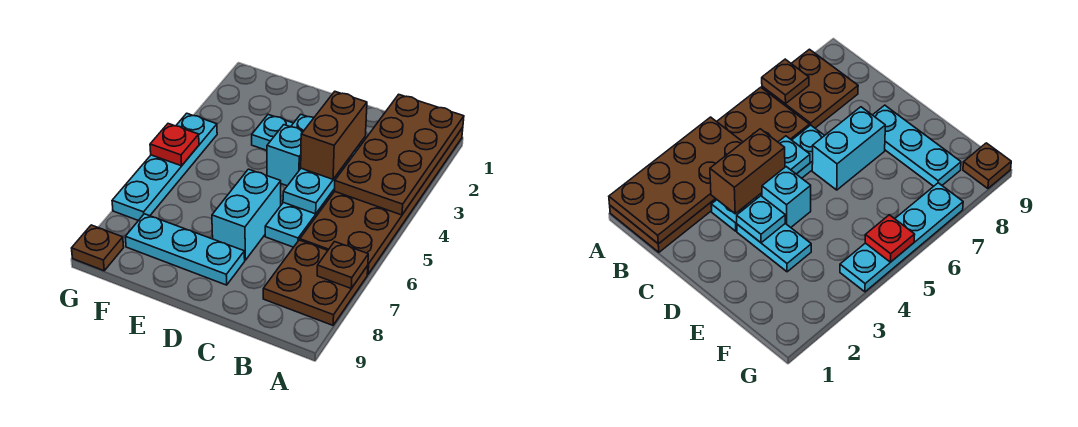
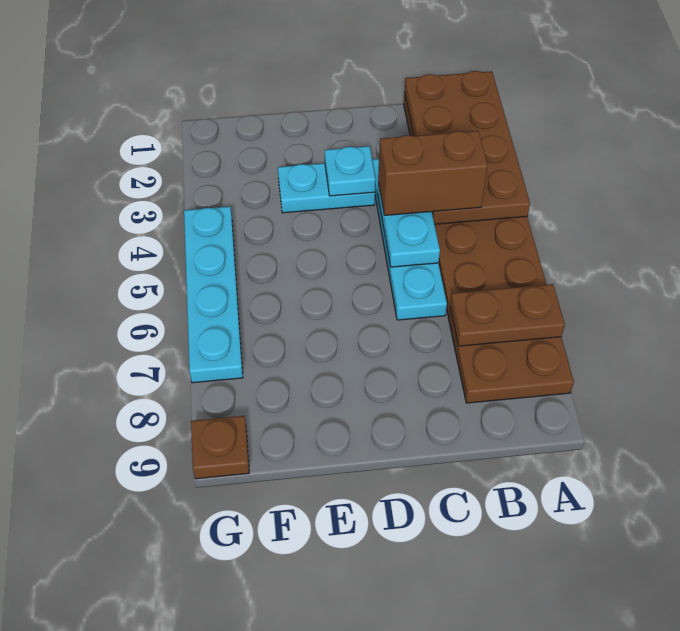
brown plate A7 level 2 -> brown plate A7:B7 level 2
brown brick C3:C4 level 3 -> brown brick B4:C4 level 3
cyan brick D4 level 1 -> none
cyan brick D6:D7 level 1 -> none
cyan plate D8:F8 level 1 -> none
red plate G5 level 2 -> none

